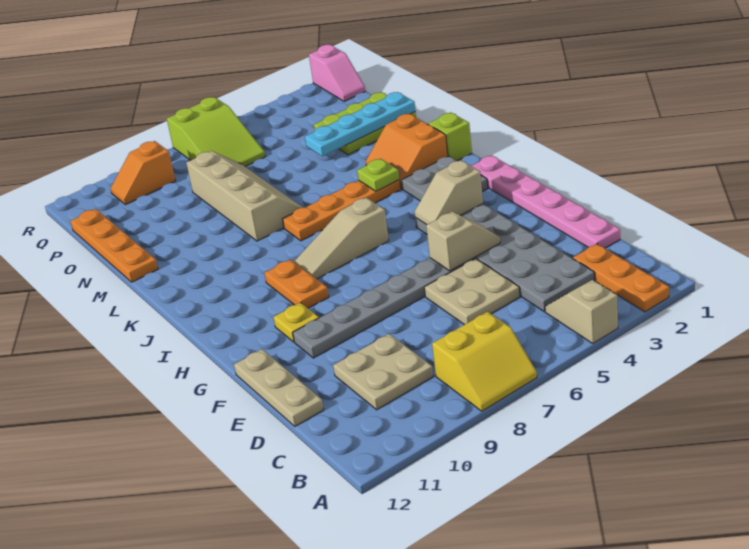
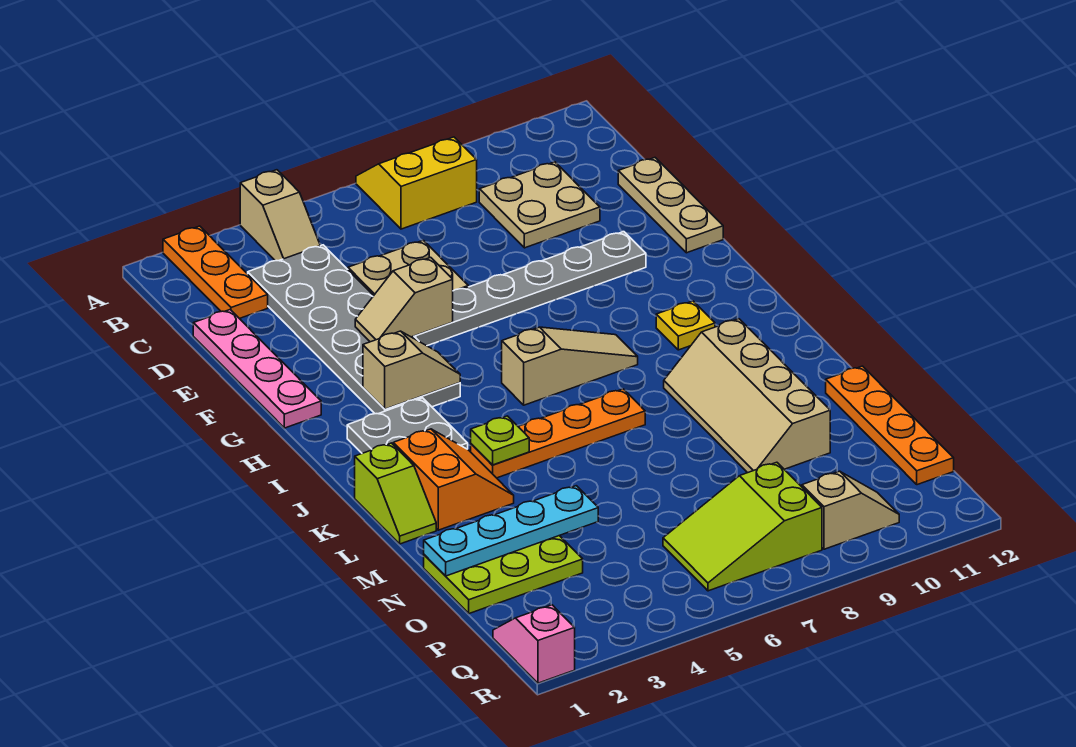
pink plate D1:I1 level 1 -> pink plate D1:G1 level 1
yellow plate G10 level 1 -> yellow plate I10 level 1
orange plate H9:I9 level 1 -> none
tan slope L7:O8 level 1 top 8 -> tan slope K9:N10 level 1 top 10
lime slope P6:R7 level 1 top R -> lime slope P6:Q8 level 1 top 8
orange slope Q9:Q10 level 1 top 9 -> tan slope Q9:Q10 level 1 top 9

